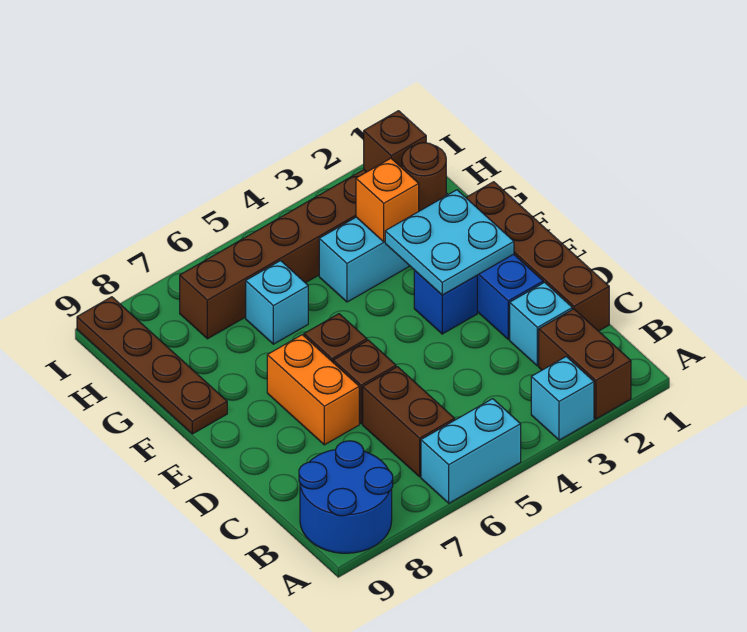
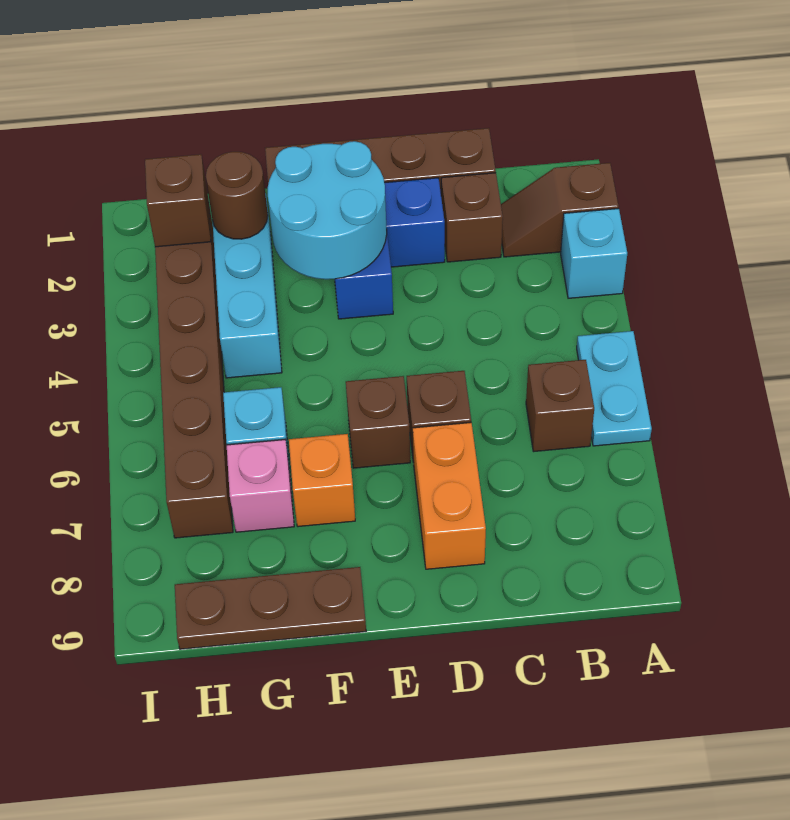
brown brick A2:B2 level 1 -> brown slope A2:B2 level 1 top A
cyan brick A5:A6 level 1 -> cyan plate A5:A6 level 1
blue round brick A8:B9 level 1 -> none
brown brick B6:C6 level 1 -> brown brick B6 level 1
cyan brick C2 level 1 -> brown brick C2 level 1
orange brick D7:E7 level 1 -> orange brick D7:D8 level 1
cyan plate E2:F3 level 2 -> cyan round brick E2:F3 level 2
brown plate F9:I9 level 1 -> brown plate F9:H9 level 1
orange brick G3 level 2 -> orange brick F7 level 1
none -> pink brick G7 level 1

